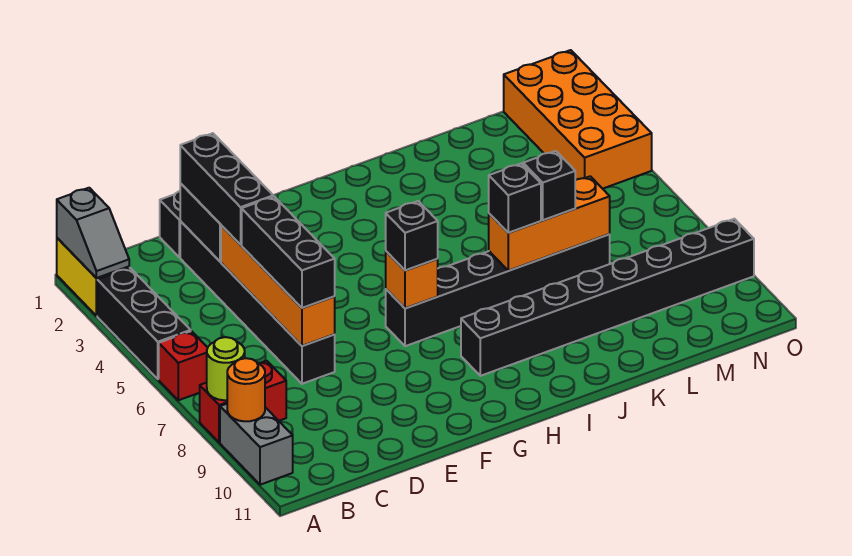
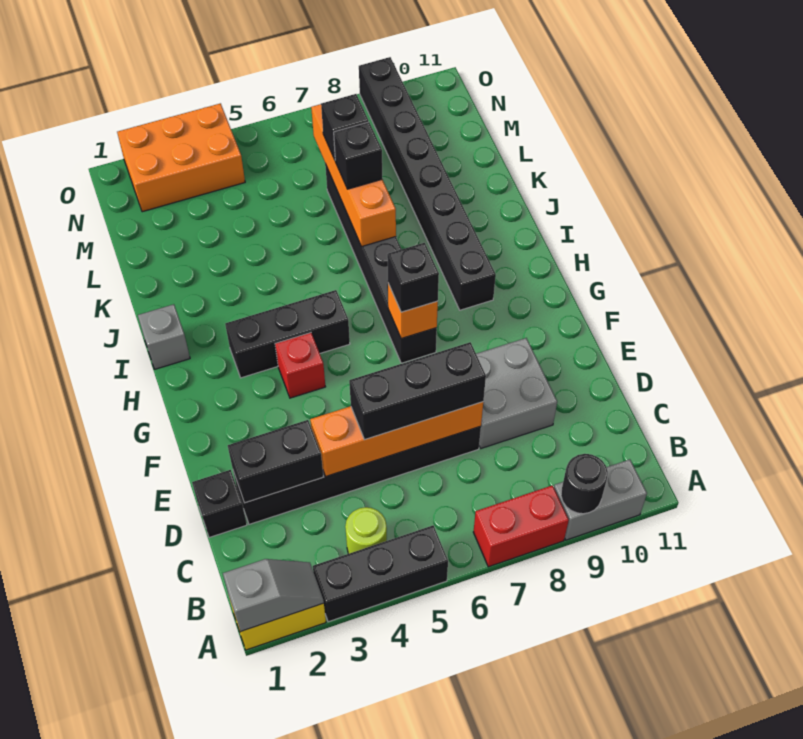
red brick A6 level 1 -> red brick G4 level 1
red brick A8:B8 level 1 -> red brick A7:A8 level 1
lime round brick A8 level 2 -> lime round brick B4 level 1
orange round brick A9 level 2 -> black round brick A9 level 2
black brick D2:D4 level 3 -> black brick H3:H5 level 1
none -> grey brick D8:E9 level 1
none -> grey brick I1 level 1
orange brick J7:L7 level 2 -> orange brick J7:M7 level 2
black brick J7 level 3 -> black brick L7 level 3
orange brick N1:O4 level 1 -> orange brick N2:O4 level 1

